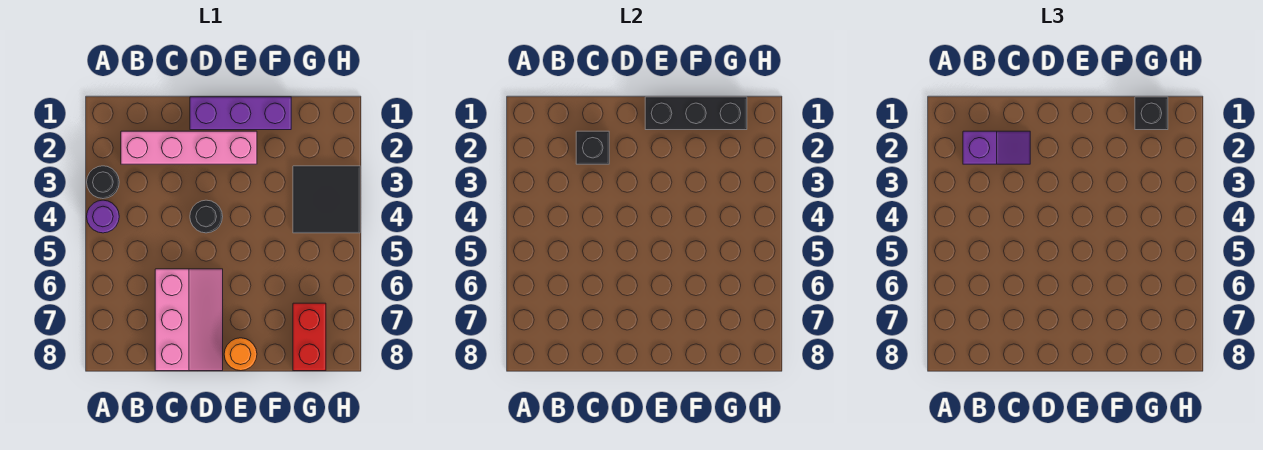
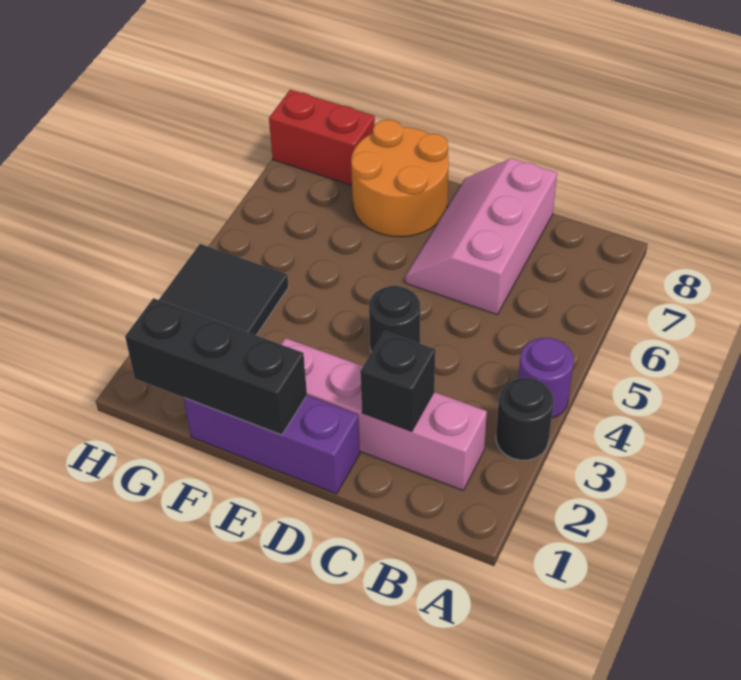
purple slope B2:C2 level 3 top B -> none
orange round brick E8 level 1 -> orange round brick E7:F8 level 1
black brick G1 level 3 -> none
red brick G7:G8 level 1 -> red brick G8:H8 level 1

